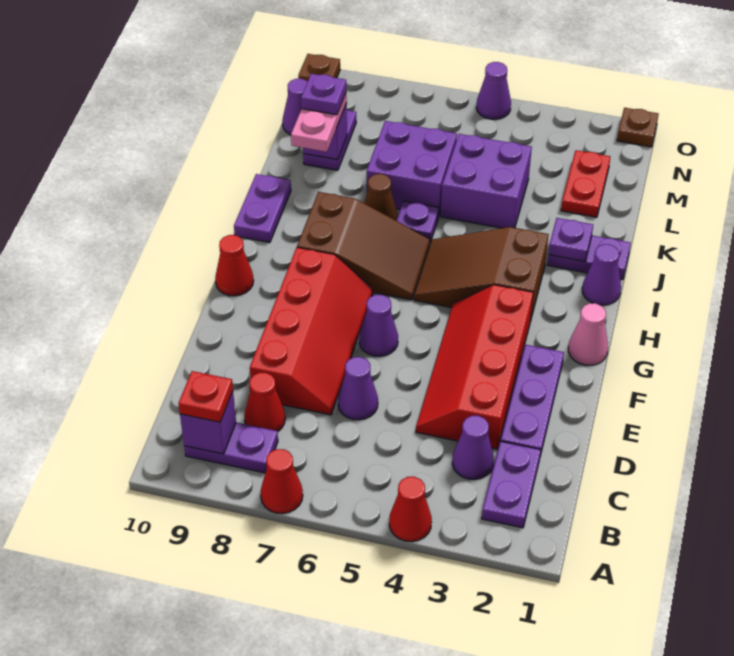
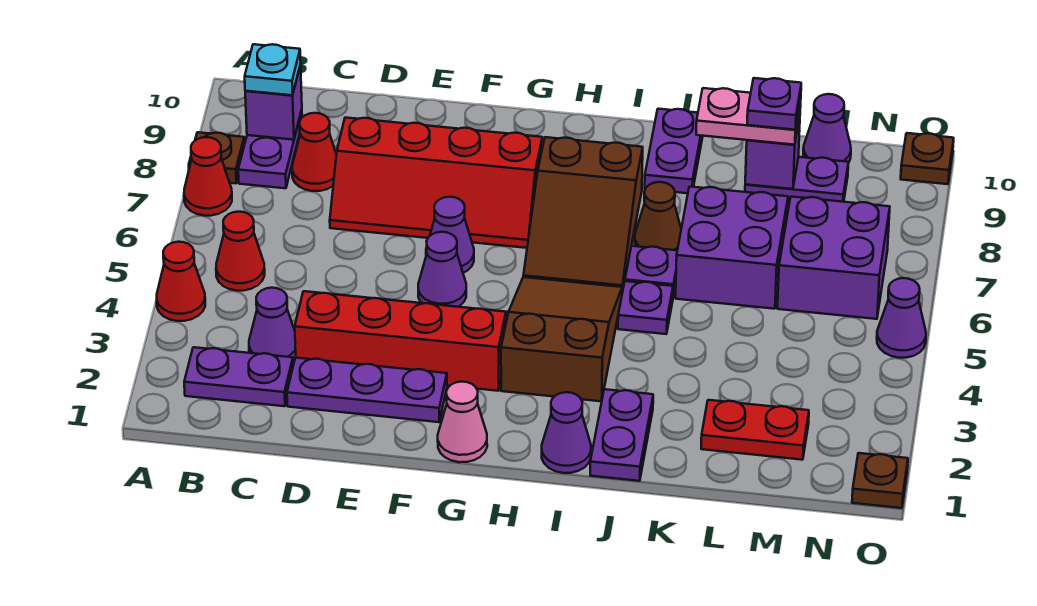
none -> brown plate A8 level 1
red plate B9 level 3 -> cyan plate B9 level 3
purple cone D6 level 1 -> purple cone F5 level 1
red cone G10 level 1 -> red cone B5 level 1
purple plate I10:J10 level 1 -> purple plate J9:J10 level 1
purple plate J2 level 2 -> purple plate J5 level 1
purple brick K4:L5 level 1 -> purple brick M6:N7 level 1

